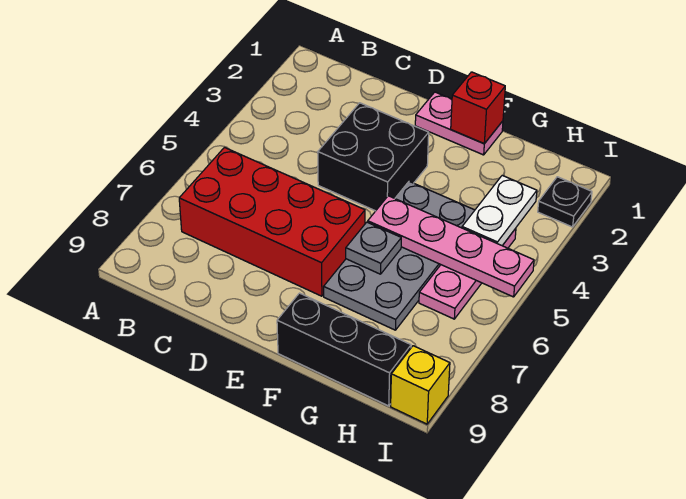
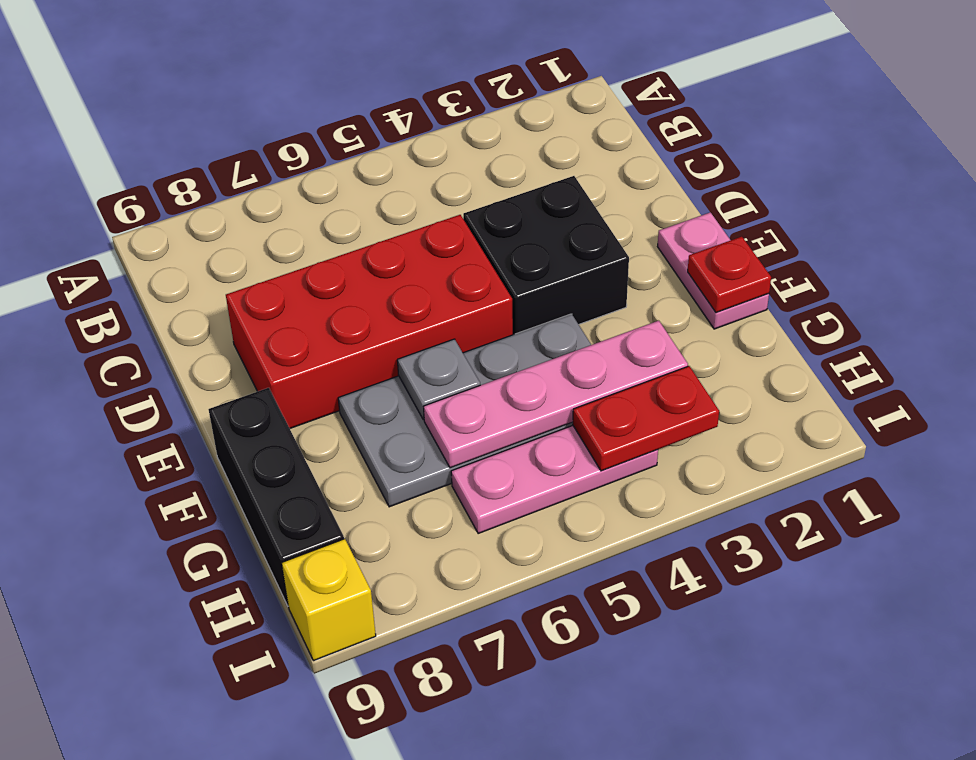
red brick B6:E7 level 1 -> red brick D5:E8 level 1
red brick F1 level 2 -> red plate F1 level 2
pink plate F5:I5 level 2 -> pink plate G3:G6 level 2
white plate H3:H4 level 2 -> red plate H3:H4 level 2
black plate I2 level 1 -> none

